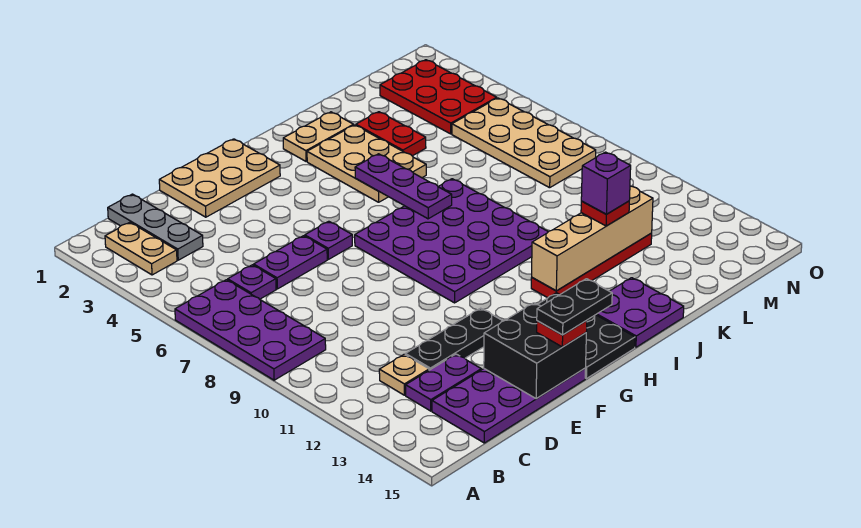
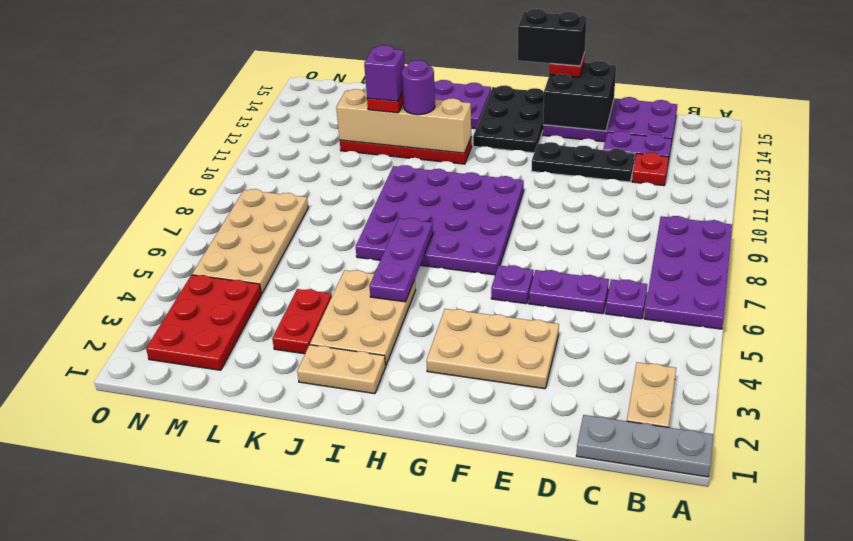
grey plate C1:C3 level 1 -> grey plate A1:C1 level 1
tan plate C12 level 1 -> red plate C12 level 1
tan plate E1:G2 level 1 -> tan plate E3:G4 level 1
black plate F15:G15 level 4 -> black brick F15:G15 level 4
none -> purple round brick J12 level 3

